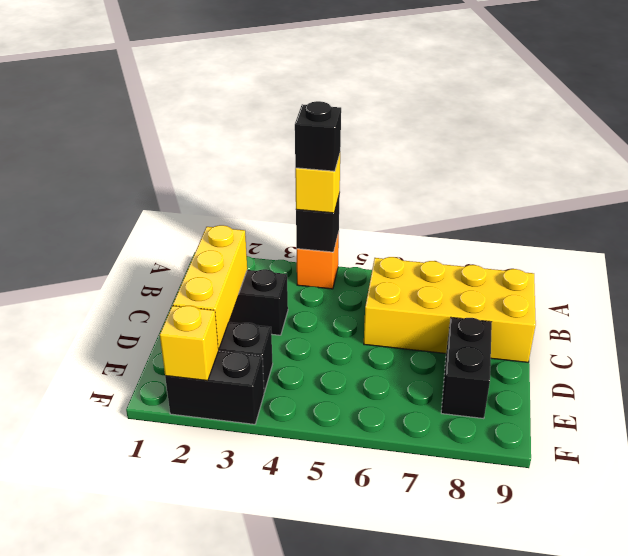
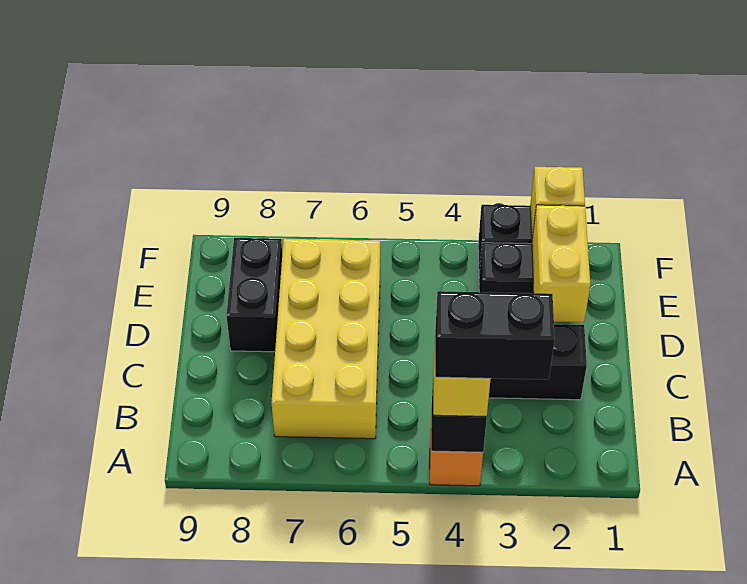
black brick A4 level 4 -> black brick A3:A4 level 4
yellow brick B6:C9 level 1 -> yellow brick B6:E7 level 1
yellow brick C2:E2 level 2 -> yellow brick D2:E2 level 2

